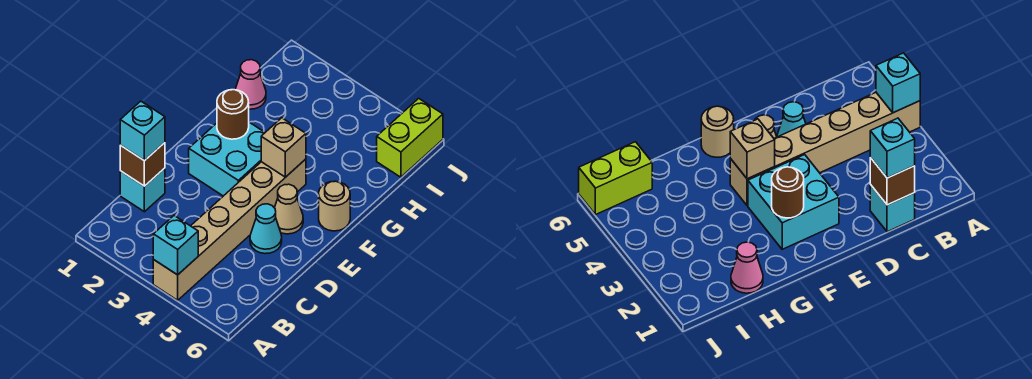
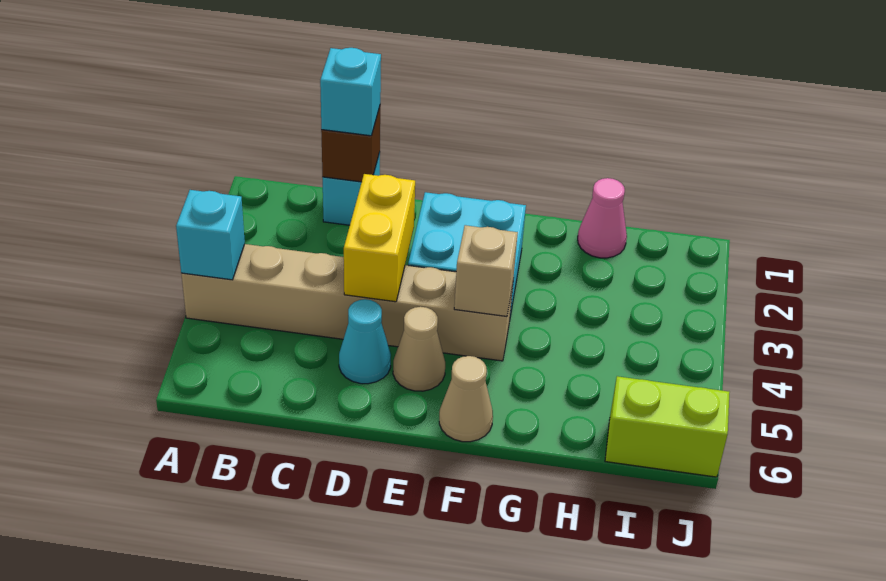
none -> yellow brick D3:D4 level 2
brown round brick F2 level 2 -> none
tan round brick F6 level 1 -> tan cone F6 level 1

